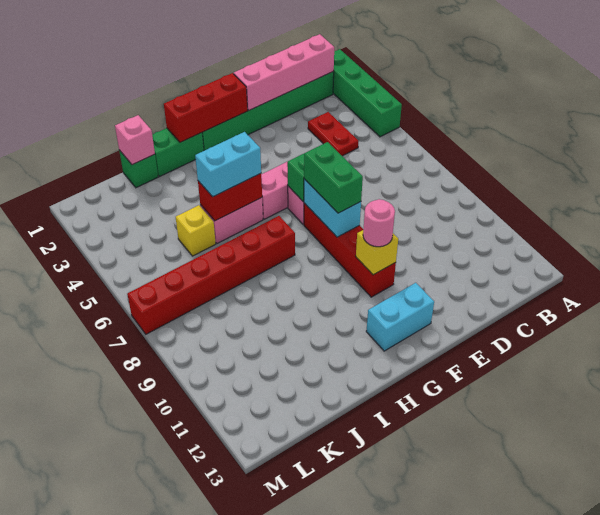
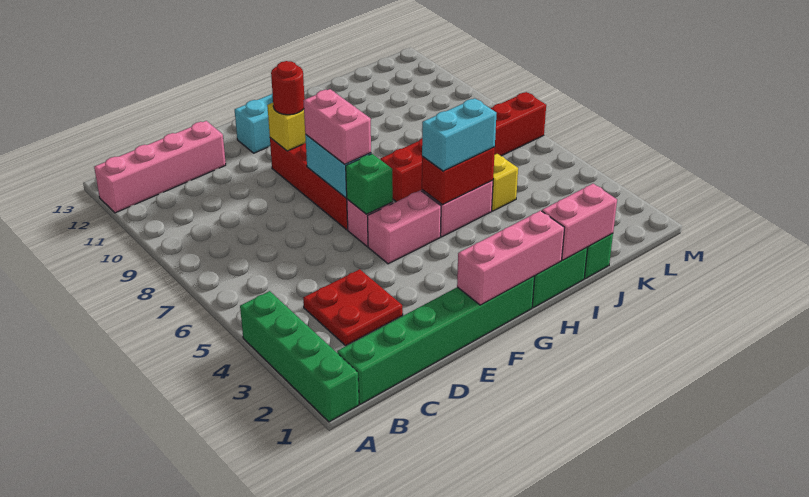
pink brick B1:E1 level 2 -> pink brick A12:D12 level 1
red plate C3:C4 level 1 -> red plate C3:D4 level 1
red brick F1:H1 level 2 -> pink brick F1:H1 level 2
green brick F7:F8 level 3 -> pink brick F7:F8 level 3
pink round brick F10 level 3 -> red round brick F10 level 3
pink brick J1 level 2 -> pink brick I1:J1 level 2

